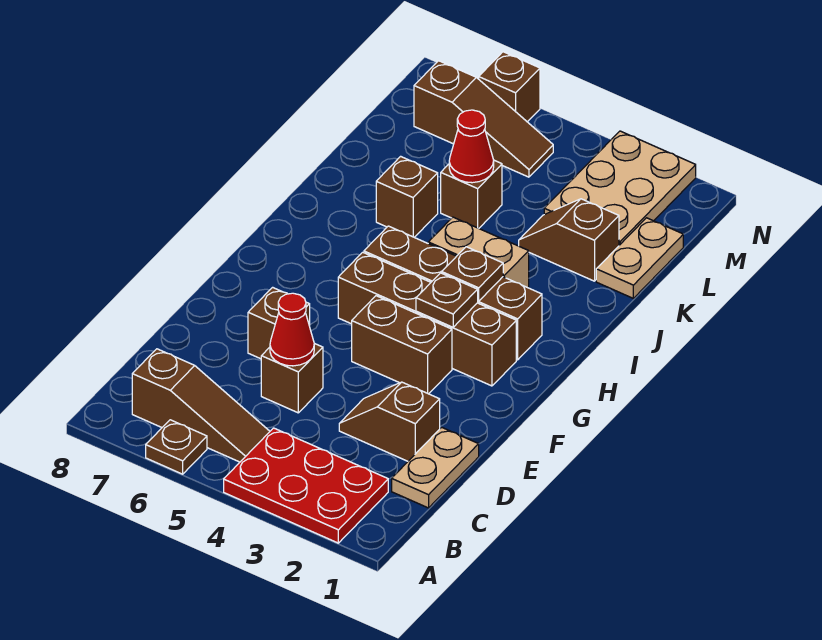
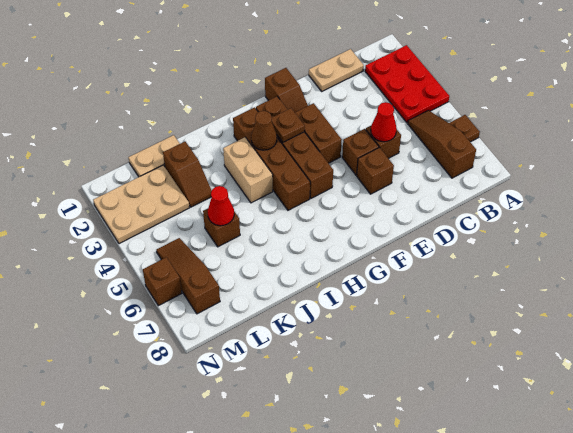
brown slope D2:D3 level 1 top 2 -> brown slope F1:F2 level 1 top 1
brown plate H3 level 2 -> brown cone H3 level 2
brown brick J6 level 1 -> brown brick E5 level 1

